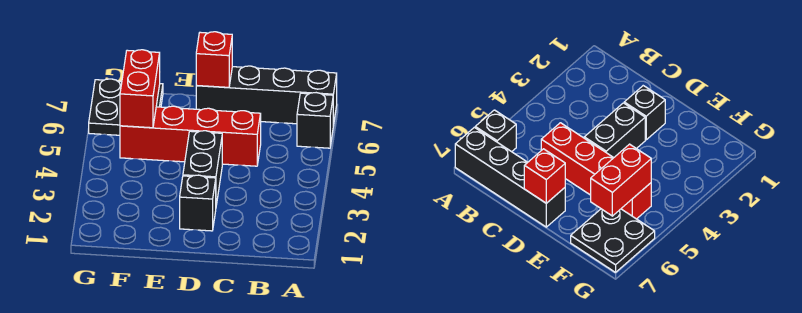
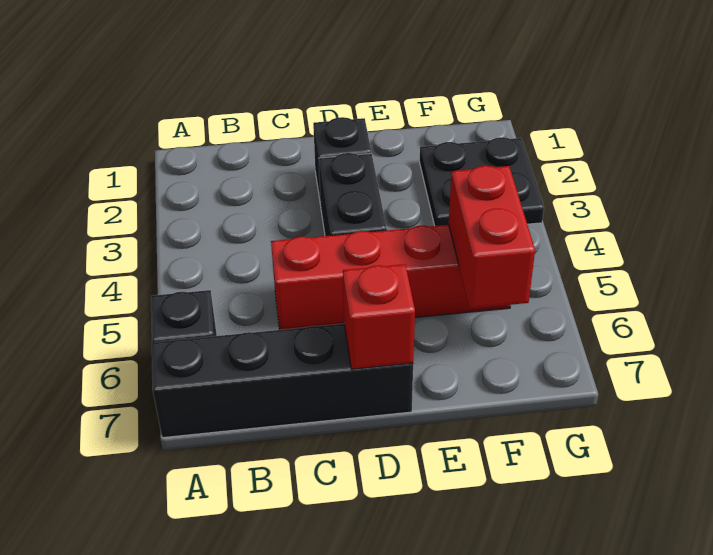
black plate F6:G7 level 1 -> black plate F2:G3 level 1

